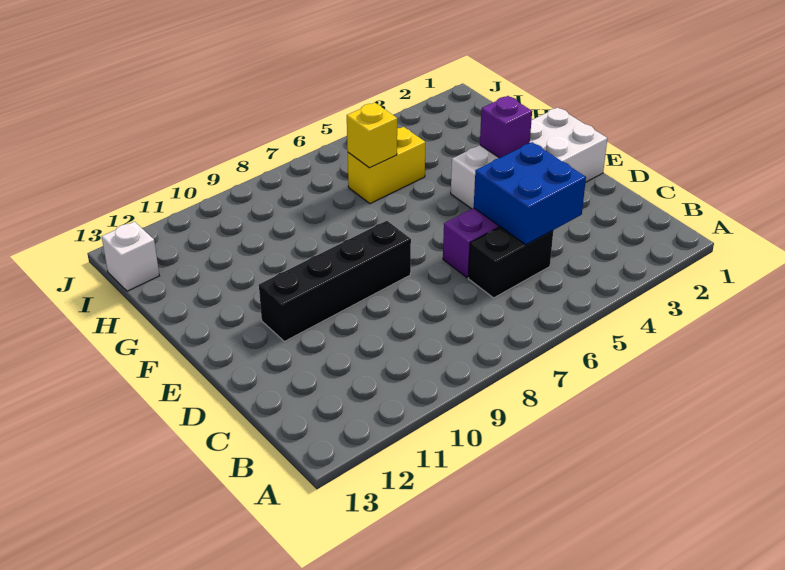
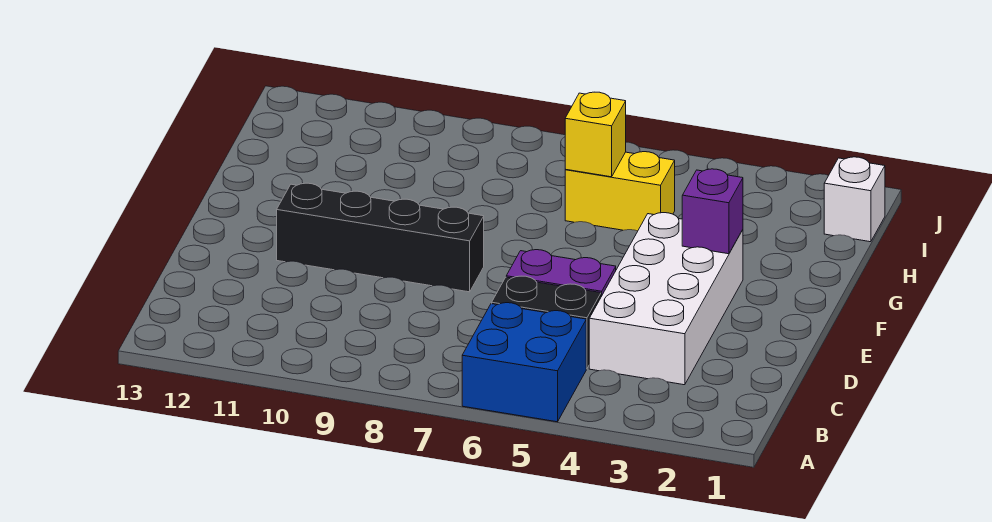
blue brick C4:D5 level 2 -> blue brick A5:B6 level 1
white brick E1:F4 level 1 -> white brick C3:F4 level 1
white brick I13 level 1 -> white brick I1 level 1

